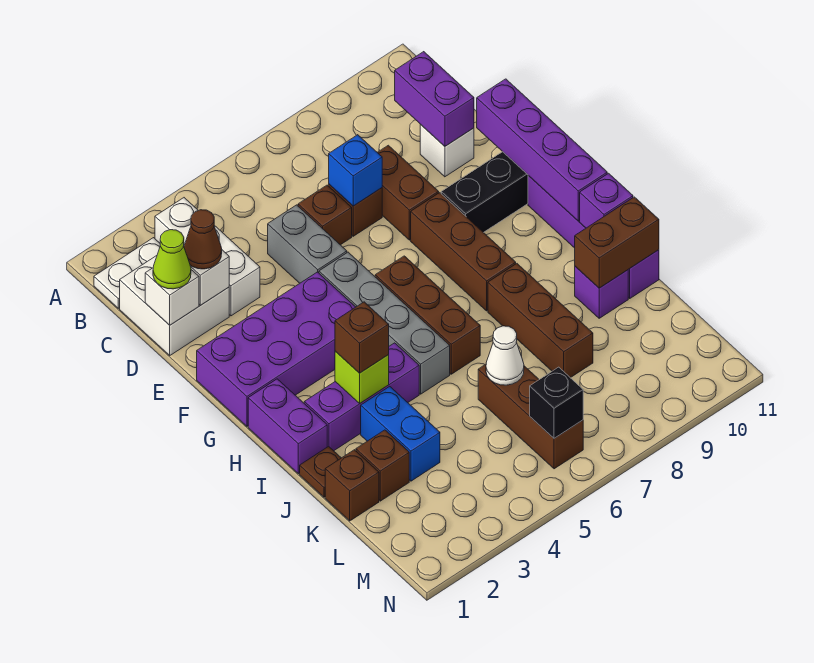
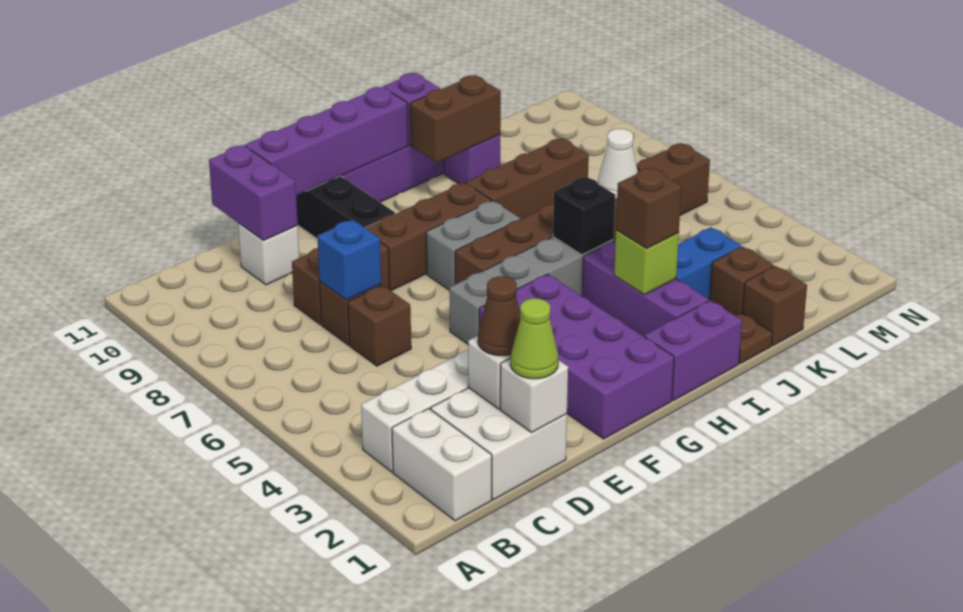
white plate B1:B2 level 1 -> white brick B1:B2 level 1
purple brick C10:D10 level 2 -> purple brick D10:D11 level 2
grey brick D5:E5 level 1 -> grey brick G7:H7 level 1
brown brick J10:J11 level 2 -> brown brick I10:J10 level 2
black brick M6 level 2 -> black brick I5 level 2

